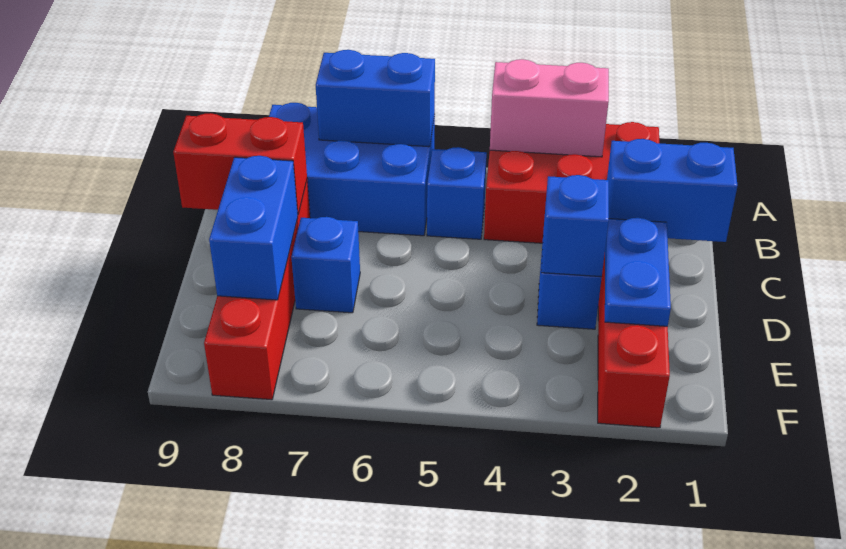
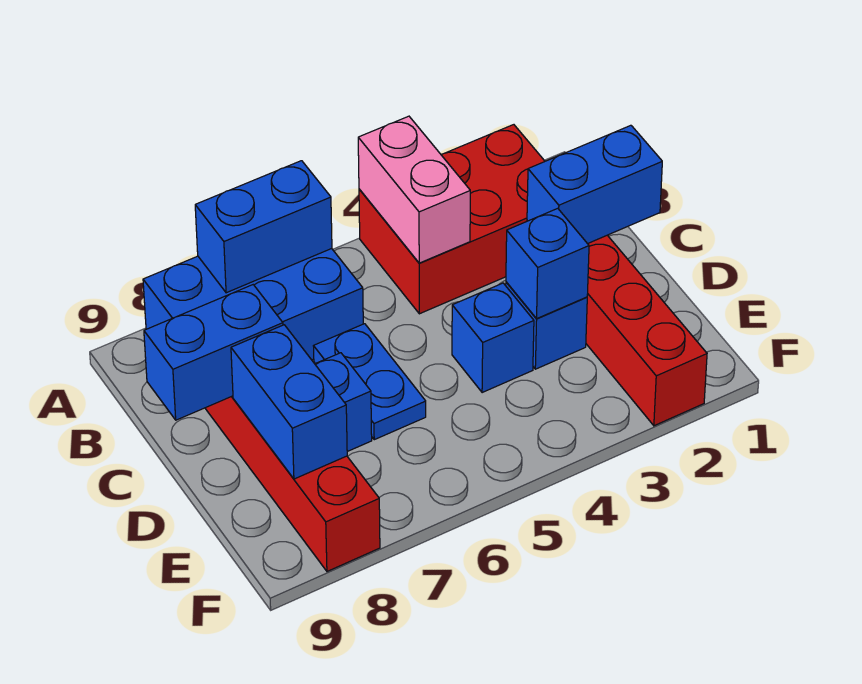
pink brick A3:A4 level 2 -> pink brick A4:B4 level 2
blue brick B5 level 1 -> blue brick D4 level 1
red brick C8:C9 level 2 -> blue brick C8:C9 level 2
blue plate D2:E2 level 2 -> blue plate C6:D6 level 1

